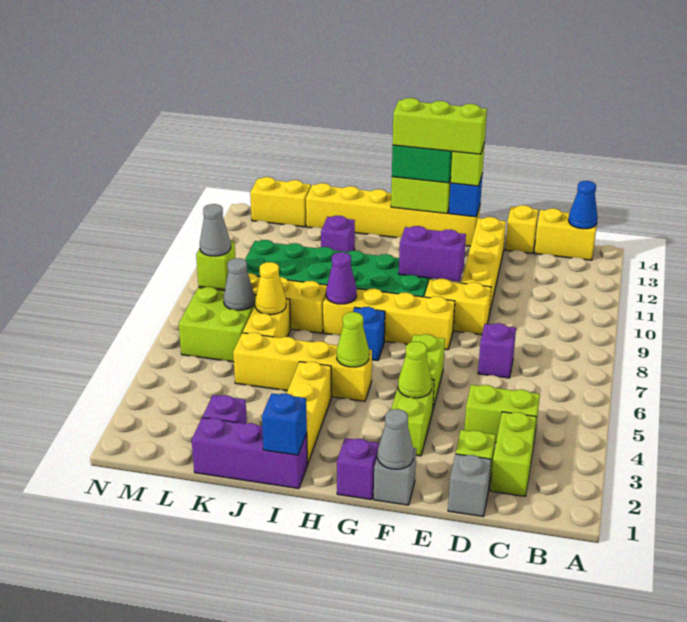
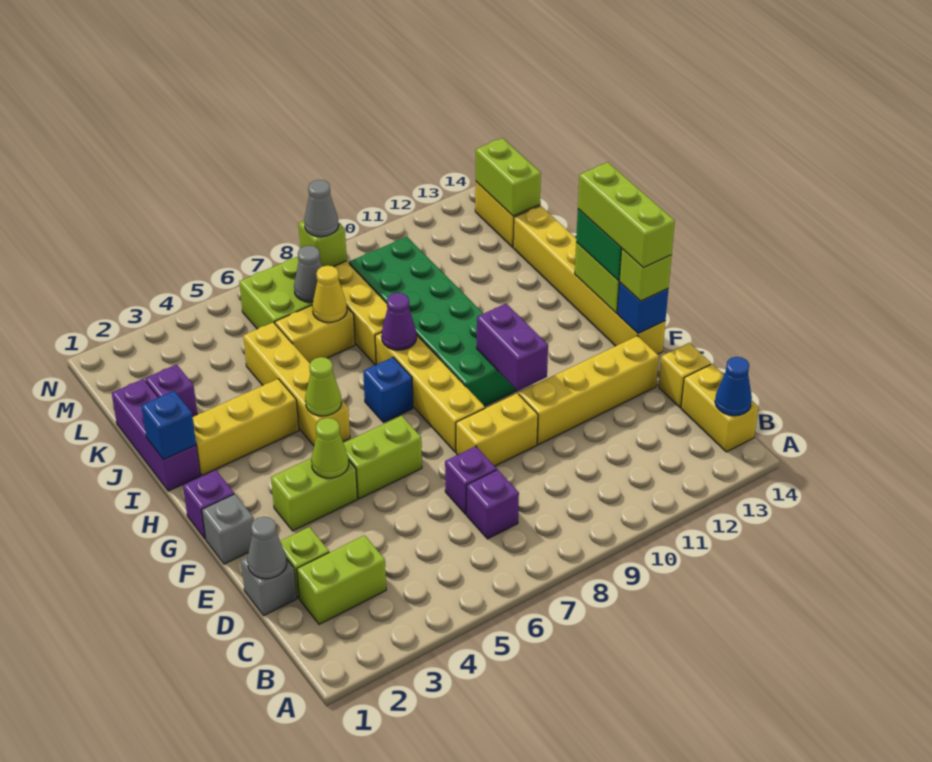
lime brick C4:D4 level 1 -> lime brick L14:M14 level 2
yellow brick E9:F9 level 1 -> yellow brick E8:E9 level 1
grey cone F1 level 2 -> grey cone D1 level 2
purple brick J12 level 1 -> purple brick C7 level 1

